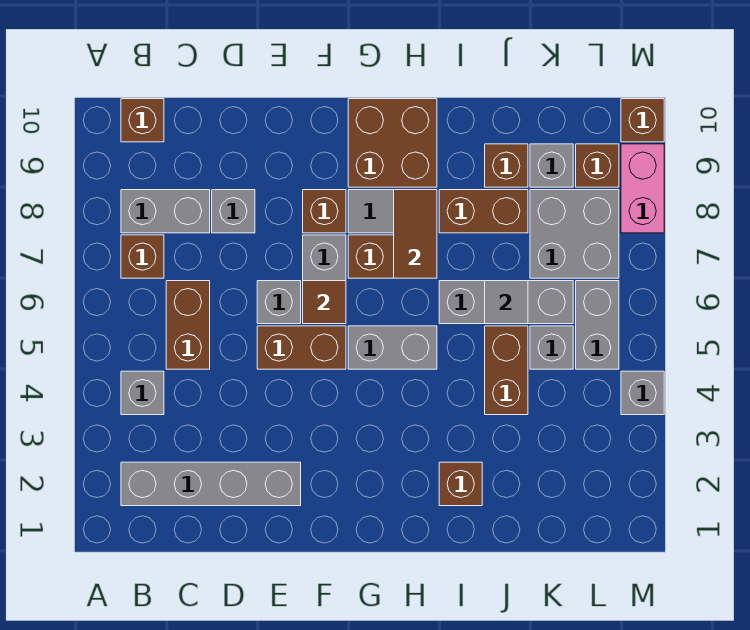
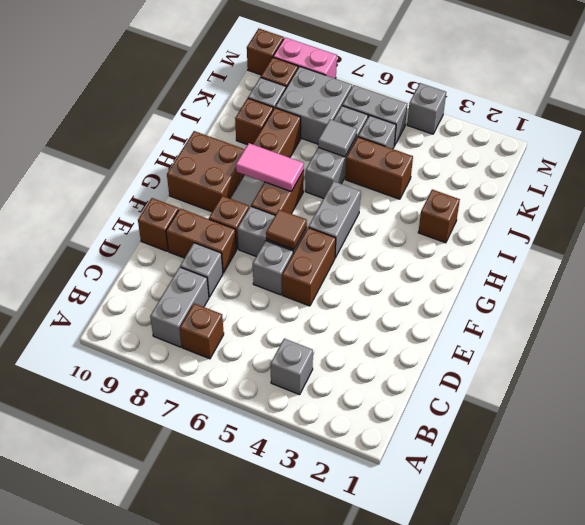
grey brick B2:E2 level 1 -> none
brown brick B10 level 1 -> brown brick E10 level 1
brown brick C5:C6 level 1 -> brown brick E8:E9 level 1
brown tile H7:H8 level 2 -> pink tile H7:H8 level 2

